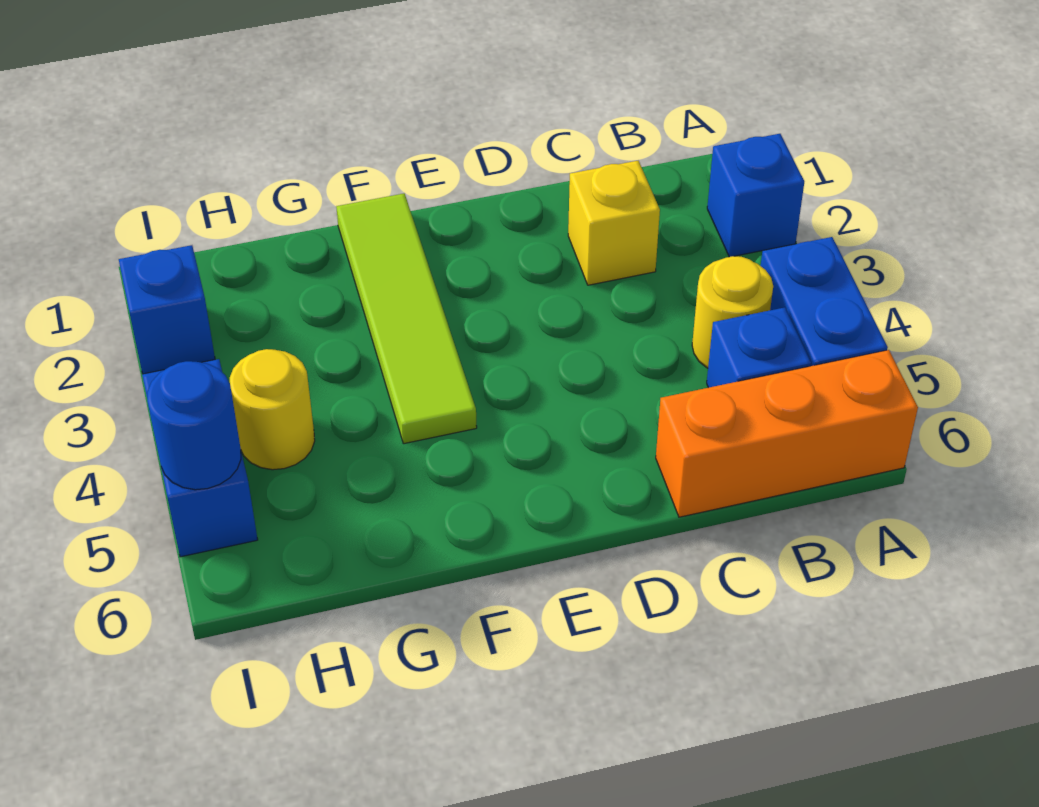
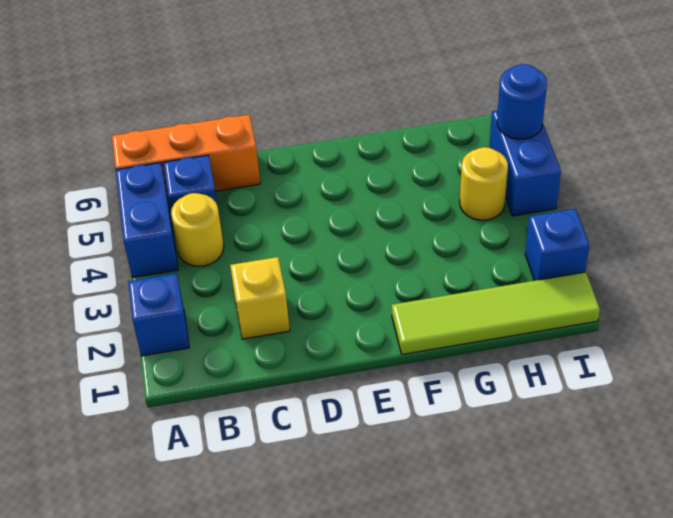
lime tile F1:F4 level 1 -> lime tile F1:I1 level 1

